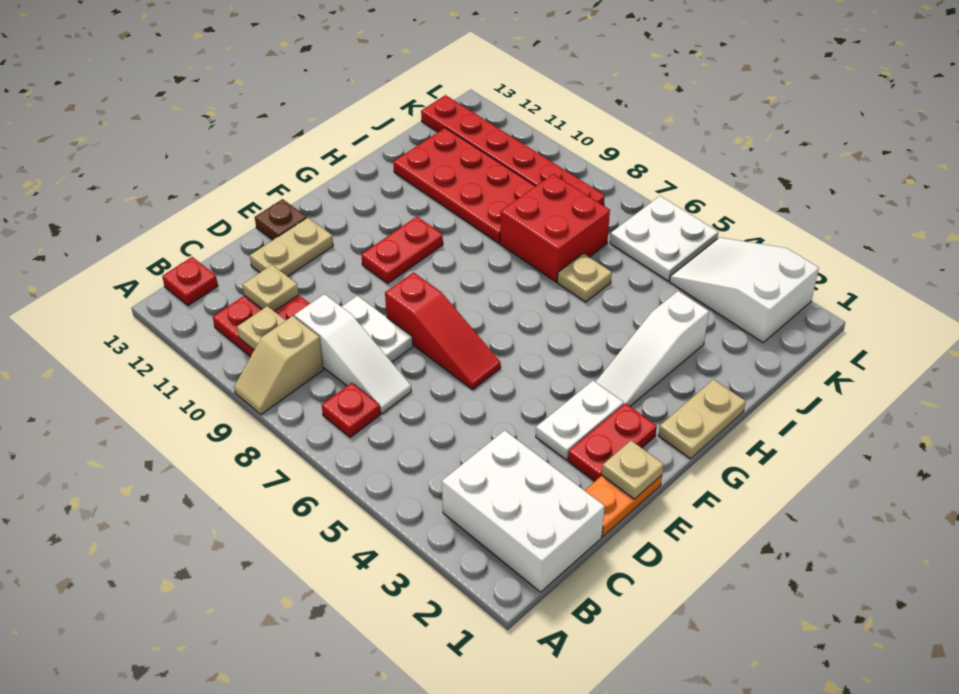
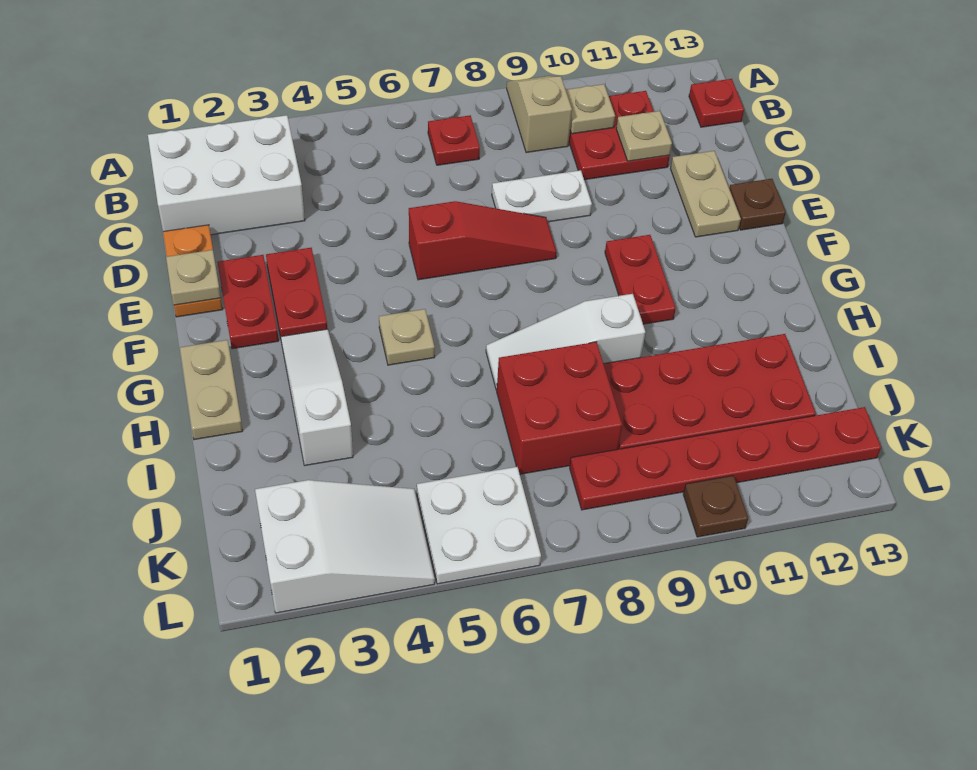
white slope C7:C9 level 1 top 9 -> white slope H7:H9 level 1 top 9
white plate E3:F3 level 1 -> red plate E3:F3 level 1
red slope E6:E8 level 1 top 8 -> red slope E6:E8 level 1 top 6
tan plate I6 level 1 -> tan plate G5 level 1
none -> brown plate L10 level 1

